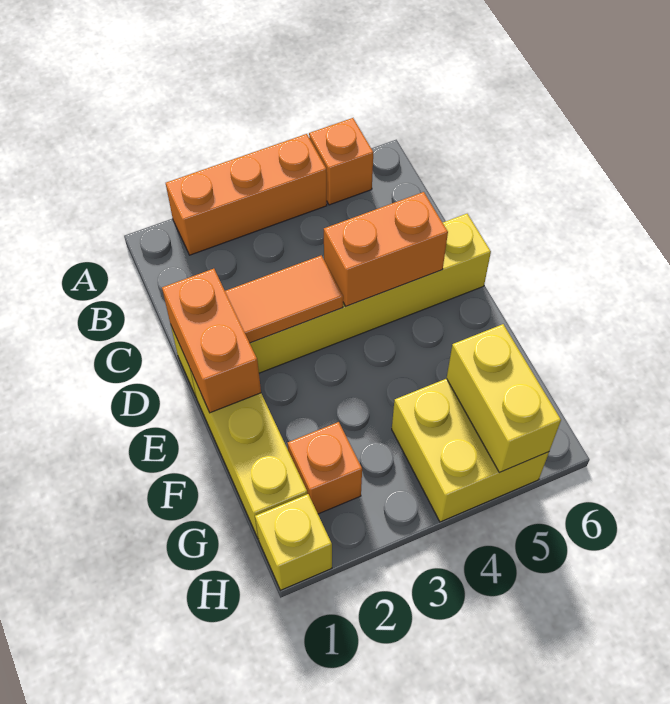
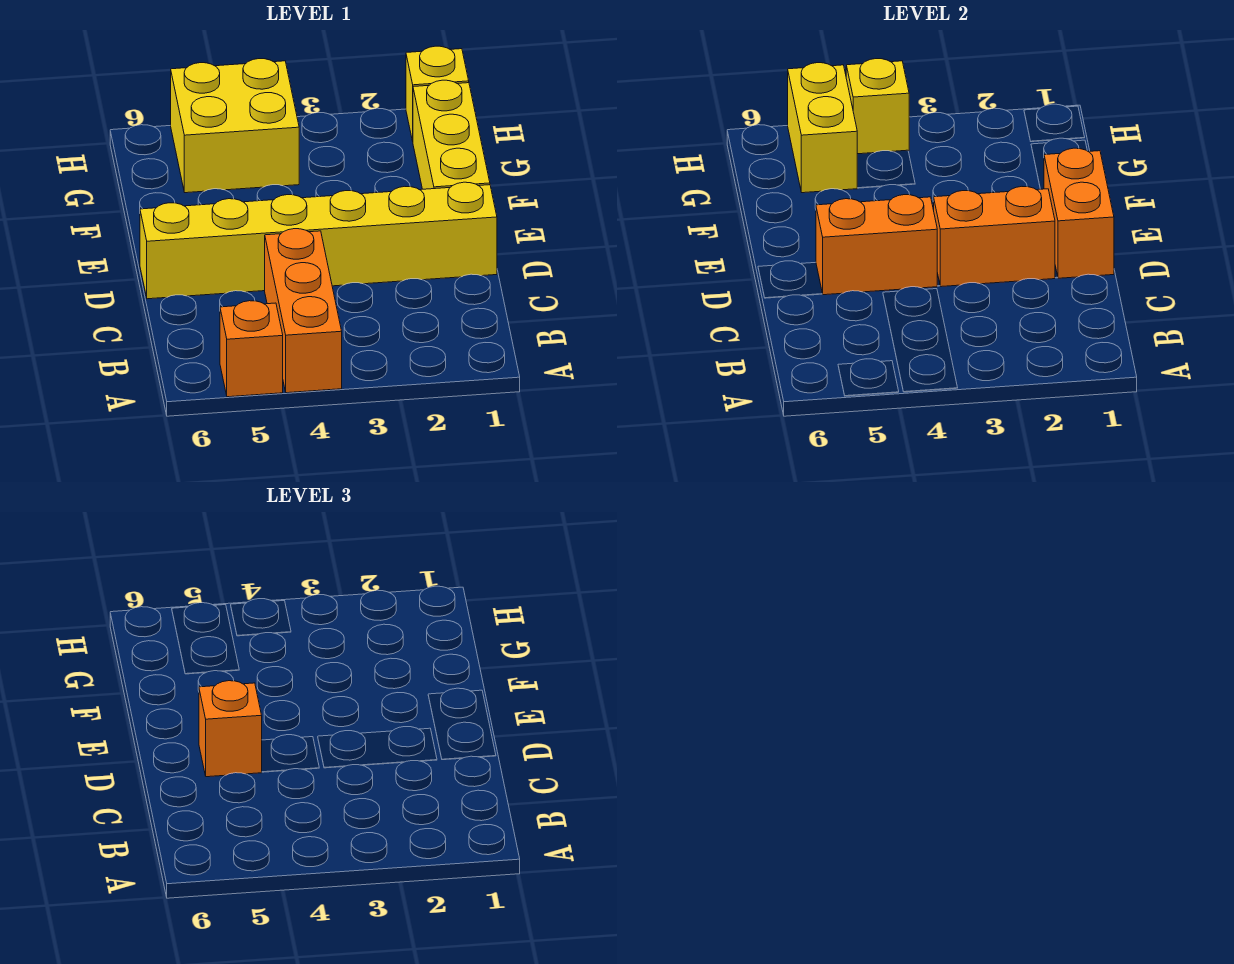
orange brick A2:A4 level 1 -> orange brick A4:C4 level 1
orange tile D2:D3 level 2 -> orange brick D2:D3 level 2
orange brick G2 level 1 -> orange brick D5 level 3
none -> yellow brick H4 level 2

